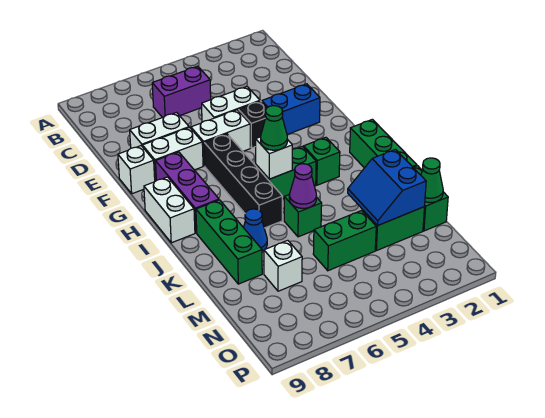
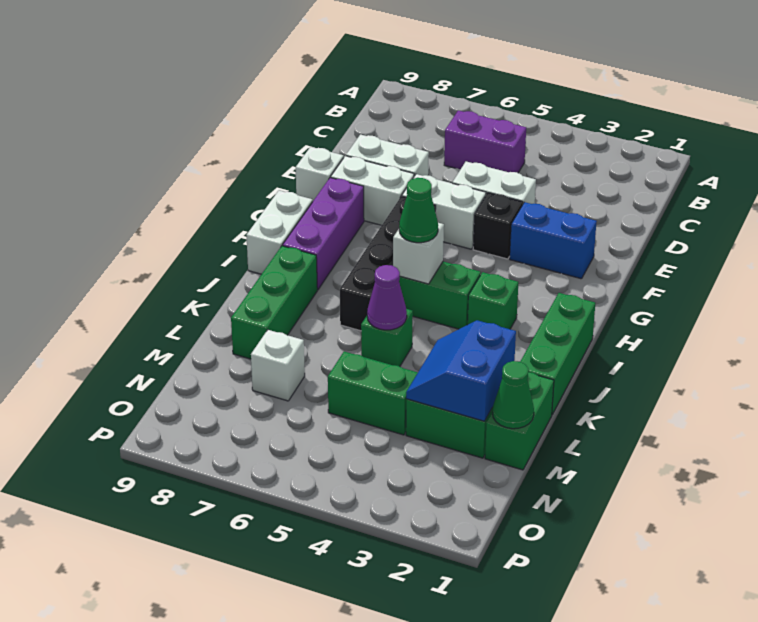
blue cone K7 level 1 -> none

